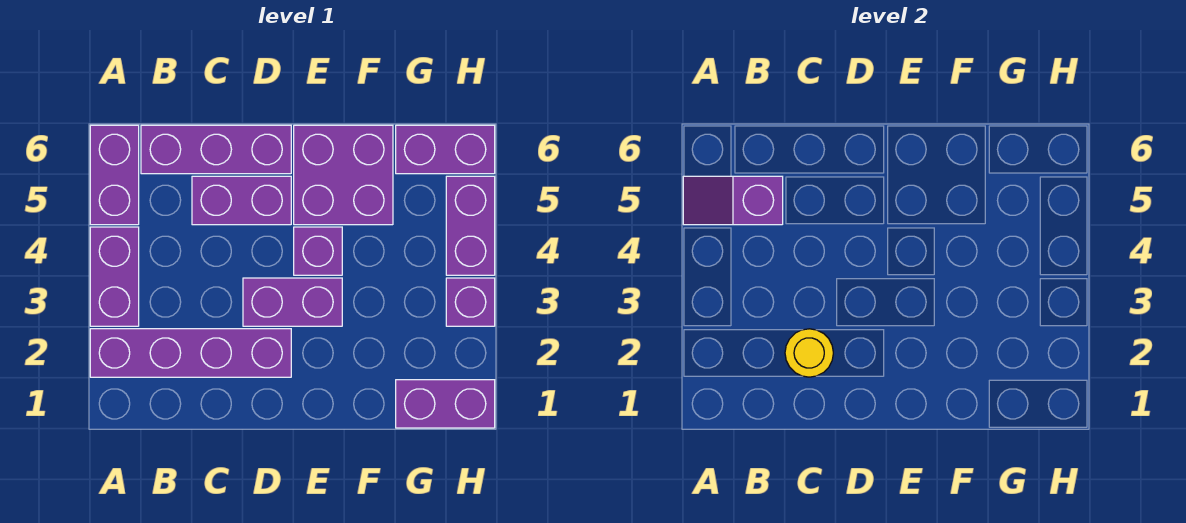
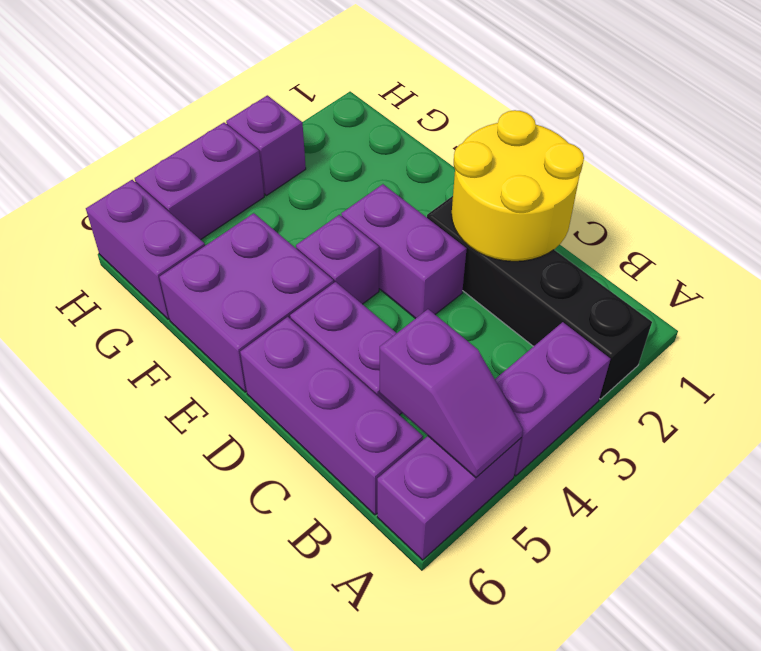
purple brick A2:D2 level 1 -> black brick A2:D2 level 1
yellow round brick C2 level 2 -> yellow round brick C1:D2 level 2
purple brick G1:H1 level 1 -> none

